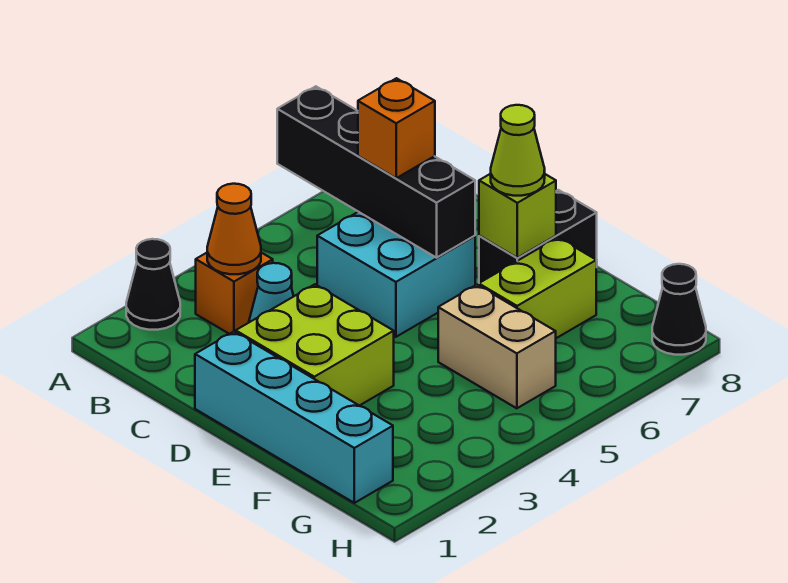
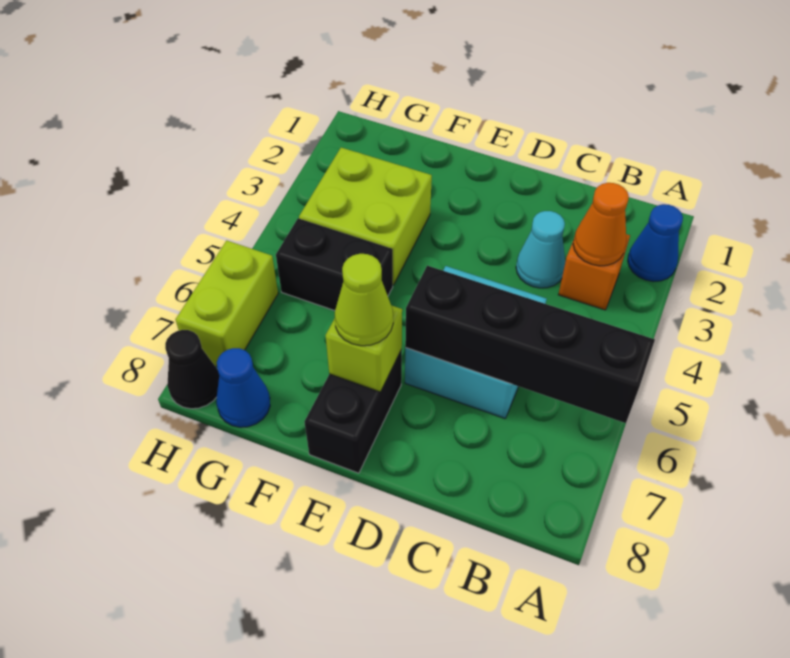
black cone A2 level 1 -> blue cone A2 level 1
orange brick C6 level 3 -> none
cyan brick D1:G1 level 1 -> none
lime brick D2:E3 level 1 -> lime brick F3:G4 level 1
tan brick F5:G5 level 1 -> black brick F5:G5 level 1
lime brick F6:F7 level 1 -> lime brick H6:H7 level 1
none -> blue cone G8 level 1

